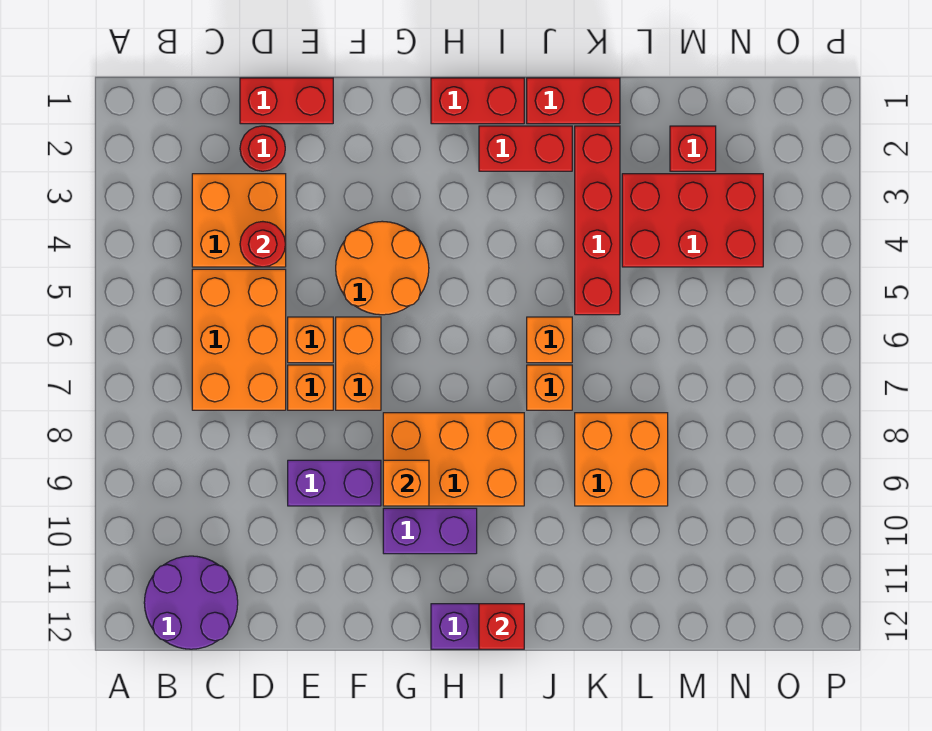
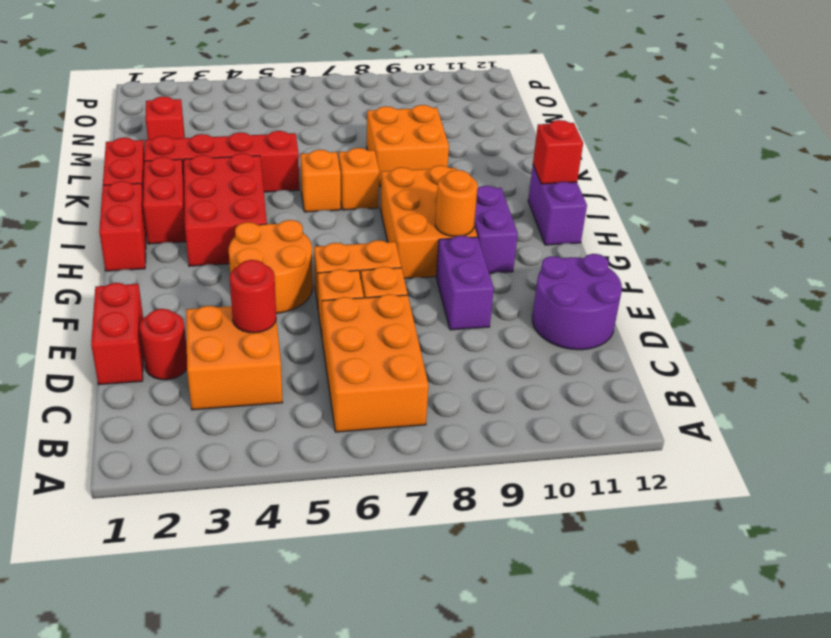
purple round brick B11:C12 level 1 -> purple round brick D11:E12 level 1
orange brick C5:D7 level 1 -> orange brick B6:D7 level 1
orange brick G9 level 2 -> orange round brick G9 level 2
red brick L3:N4 level 1 -> red brick H3:J4 level 1

